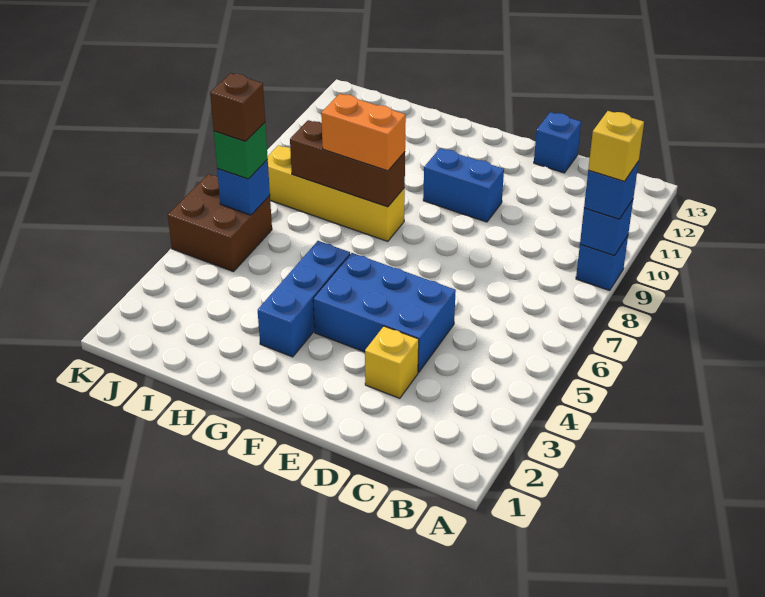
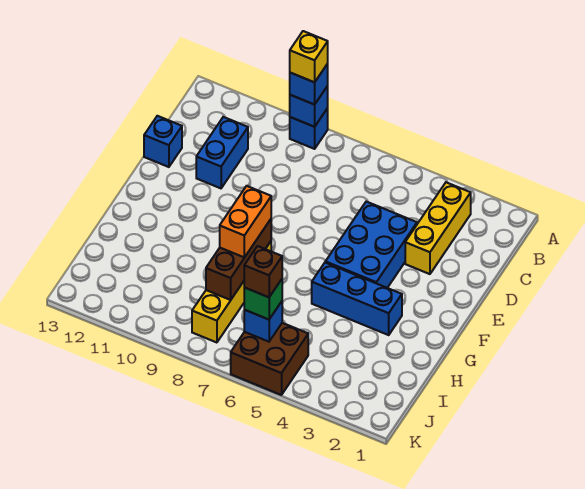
yellow brick D3 level 1 -> yellow brick B3:D3 level 1
blue brick E10:F10 level 1 -> blue brick C11:D11 level 1

